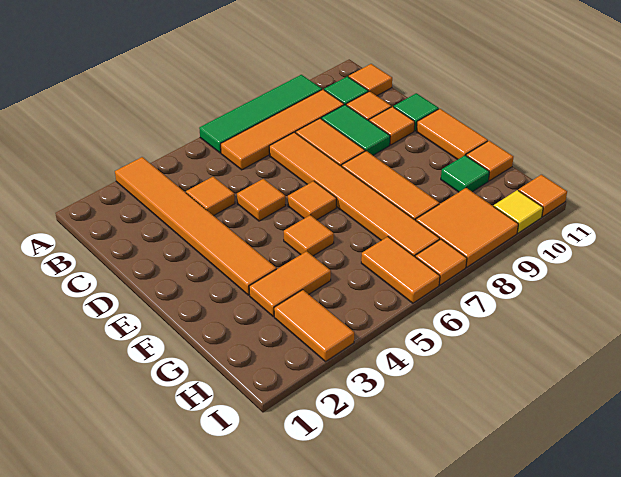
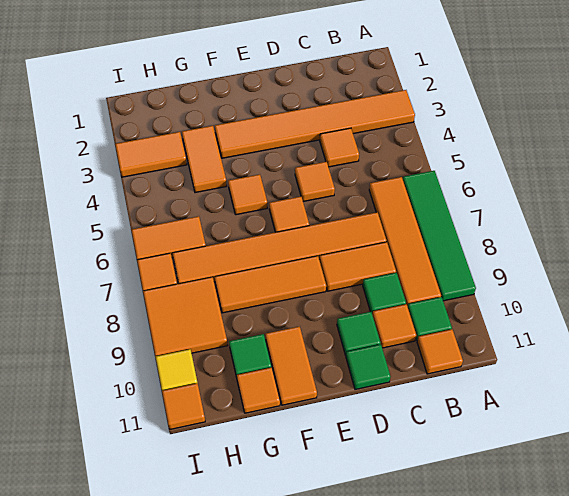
green tile C9:D9 level 1 -> green tile C9 level 1
orange tile D10 level 1 -> green tile D10 level 1
orange tile E11:F11 level 1 -> orange tile F10:F11 level 1

